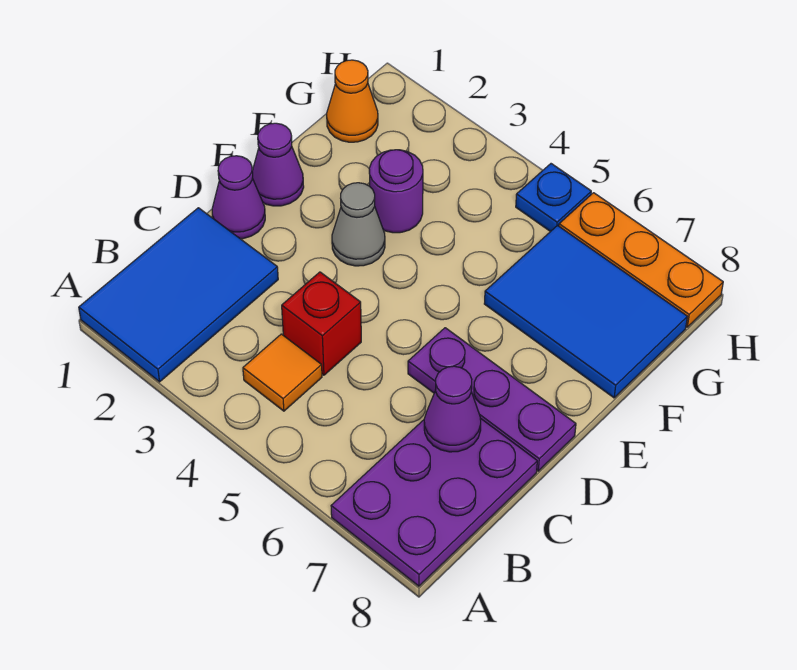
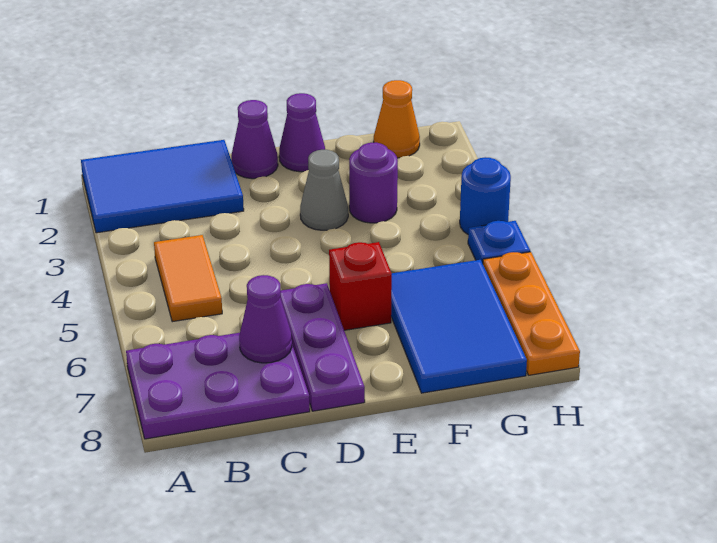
orange tile B4 level 1 -> orange tile B4:B5 level 1
red brick C4 level 1 -> red brick E6 level 1
none -> blue round brick H4 level 1

